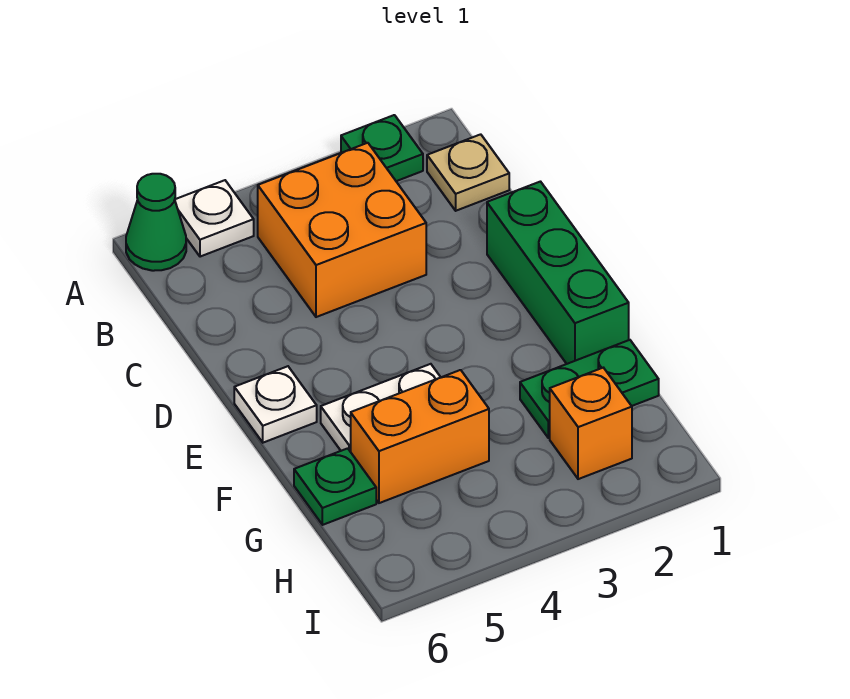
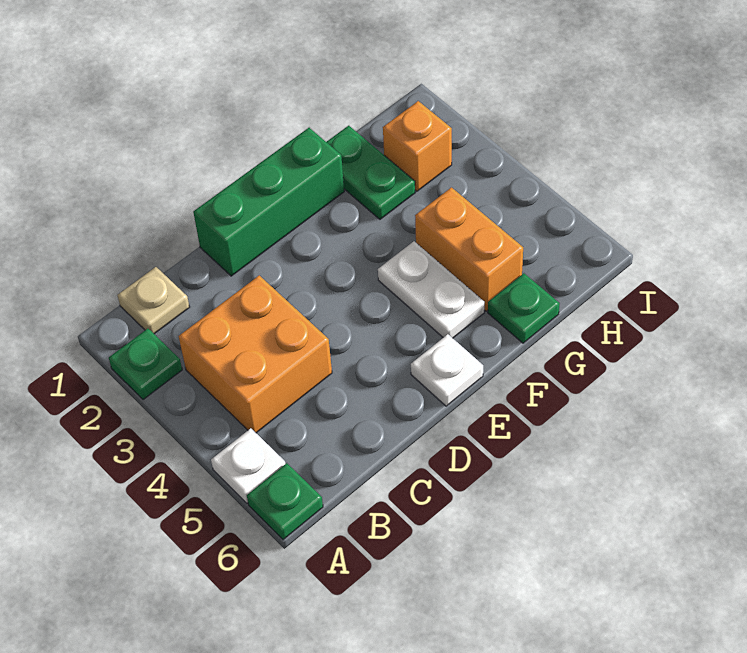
green cone A6 level 1 -> green plate A6 level 1

